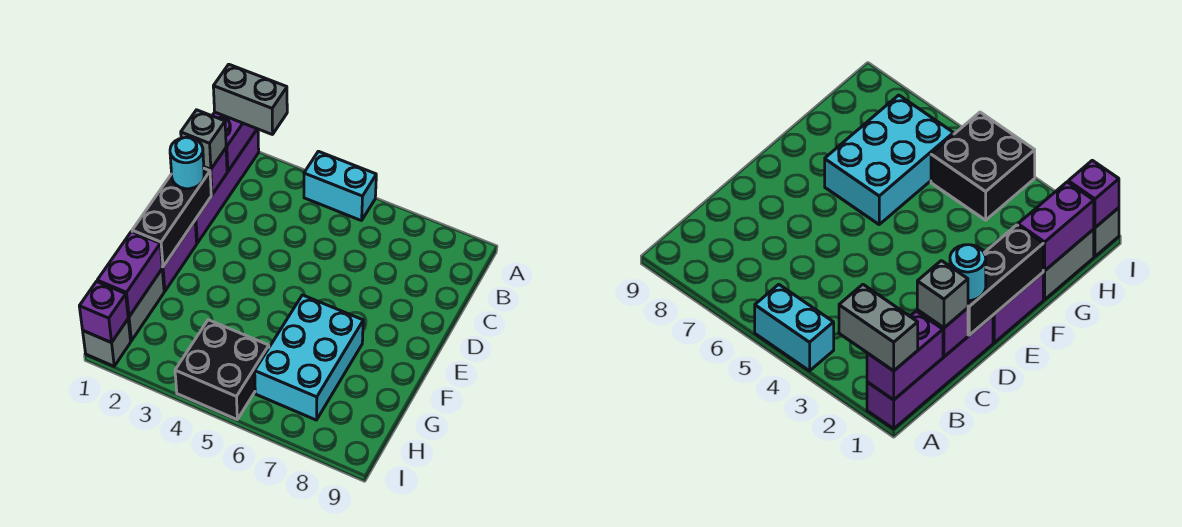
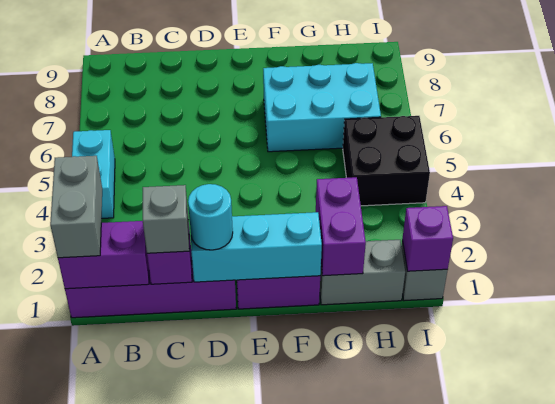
black brick D1:F1 level 2 -> cyan brick D1:F1 level 2
purple brick G1:H1 level 2 -> purple brick G1:G2 level 2

